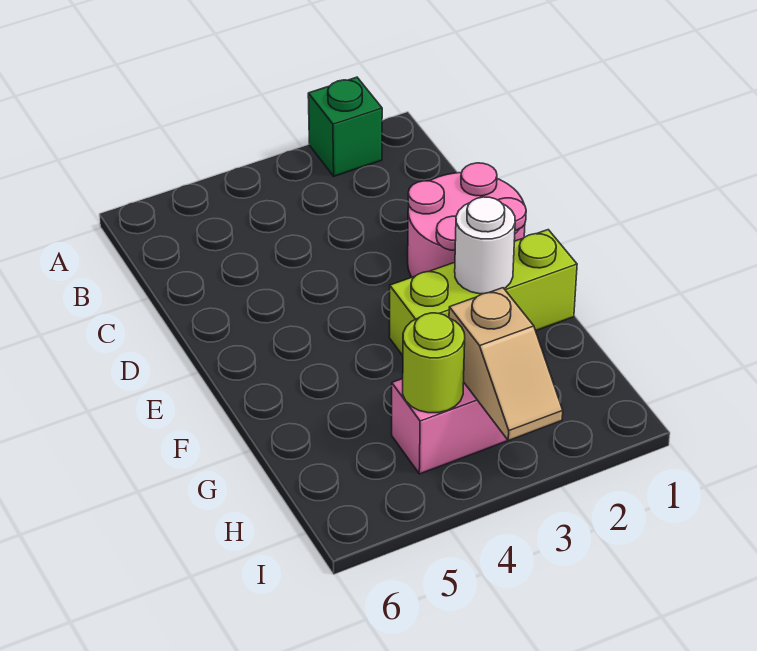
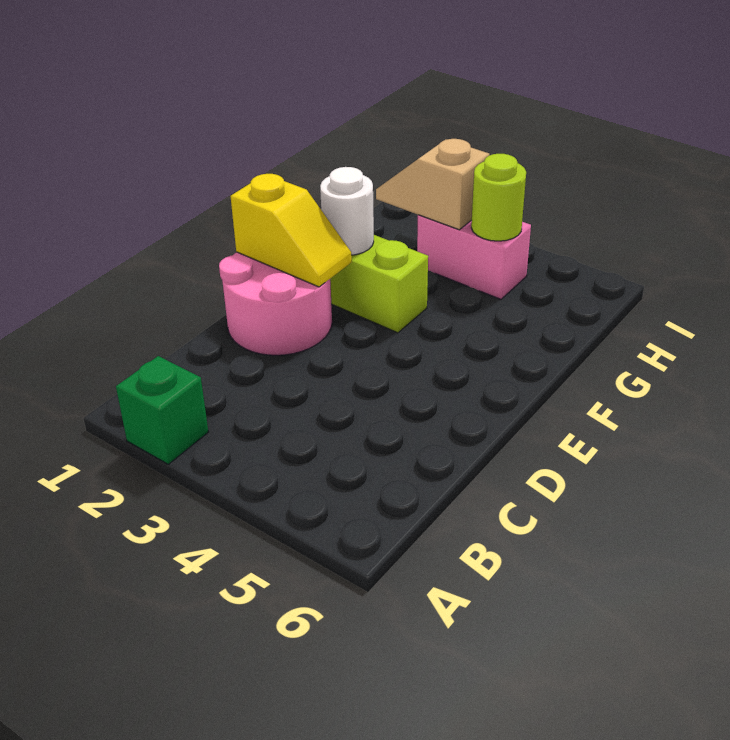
none -> yellow slope E1:E2 level 2 top 1
tan slope H3:I3 level 2 top H -> tan slope H2:H3 level 2 top 3

